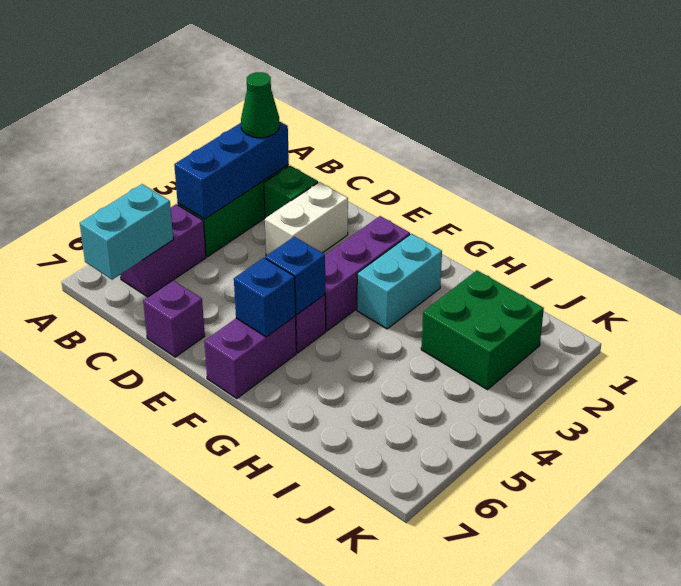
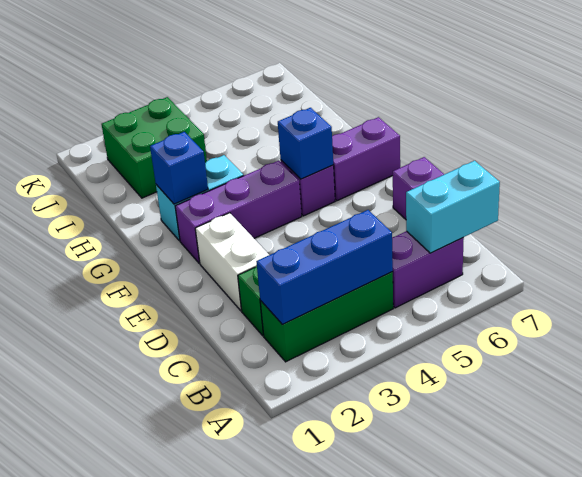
green cone B2 level 3 -> none
white brick D2:D3 level 1 -> white brick D2:E2 level 1
blue brick F6 level 2 -> blue brick G2 level 2

